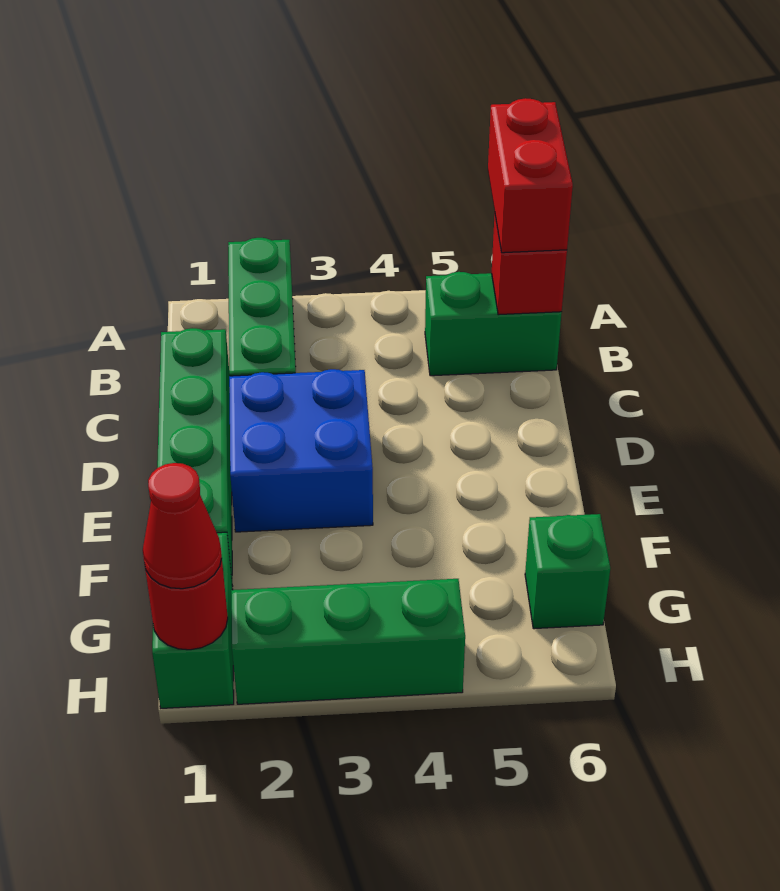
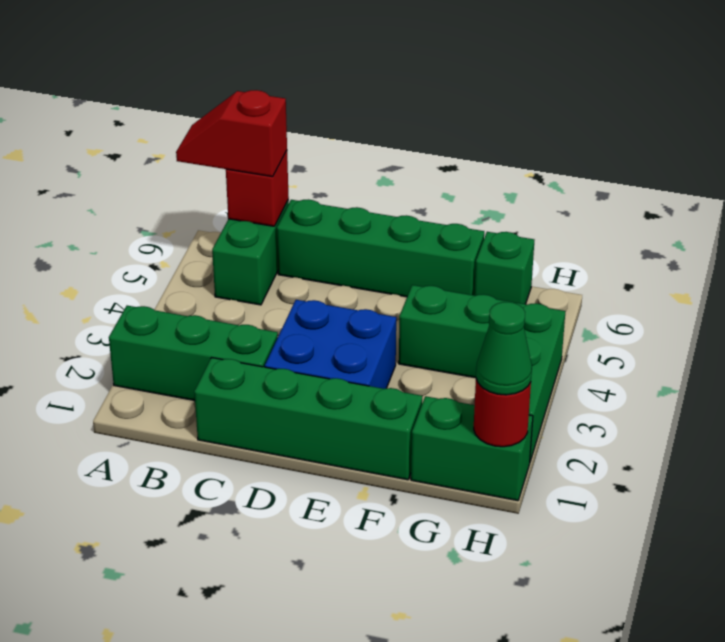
red brick A6:B6 level 3 -> red slope A6:B6 level 3 top B
none -> green brick C6:F6 level 1
none -> green brick F4:G4 level 1
red cone H1 level 3 -> green cone H1 level 3

